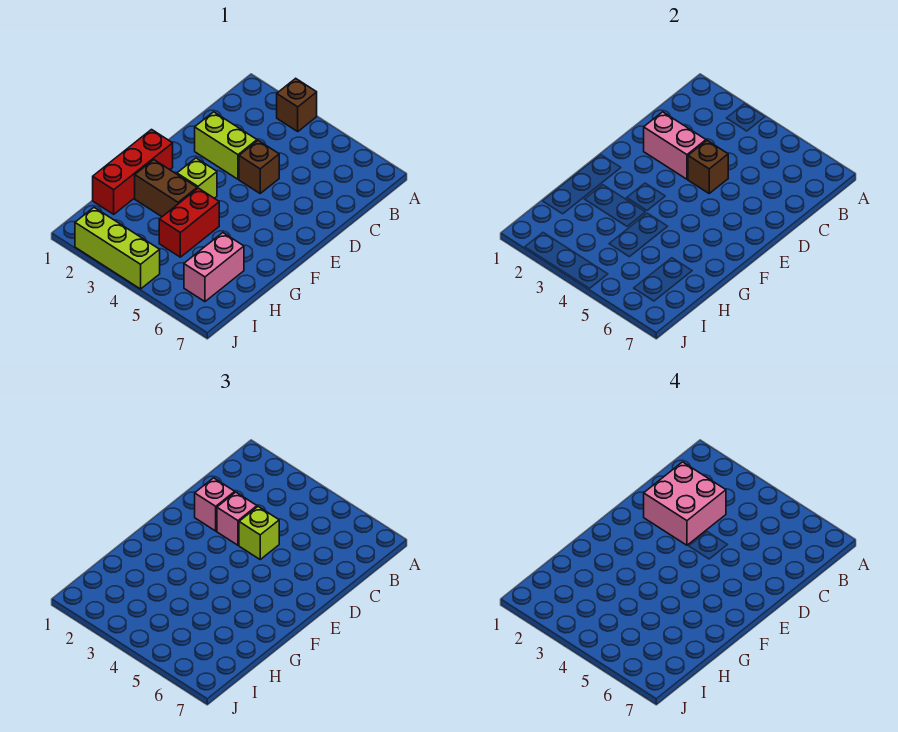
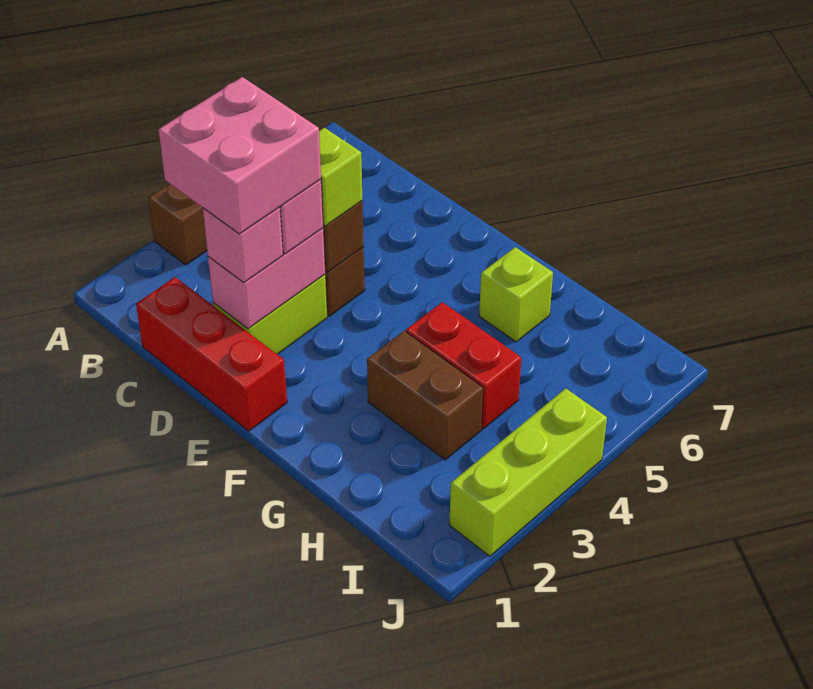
red brick F1:H1 level 1 -> red brick C1:E1 level 1
lime brick F3 level 1 -> lime brick G6 level 1
brown brick G2:G3 level 1 -> brown brick G3:H3 level 1
pink brick H6:I6 level 1 -> none

